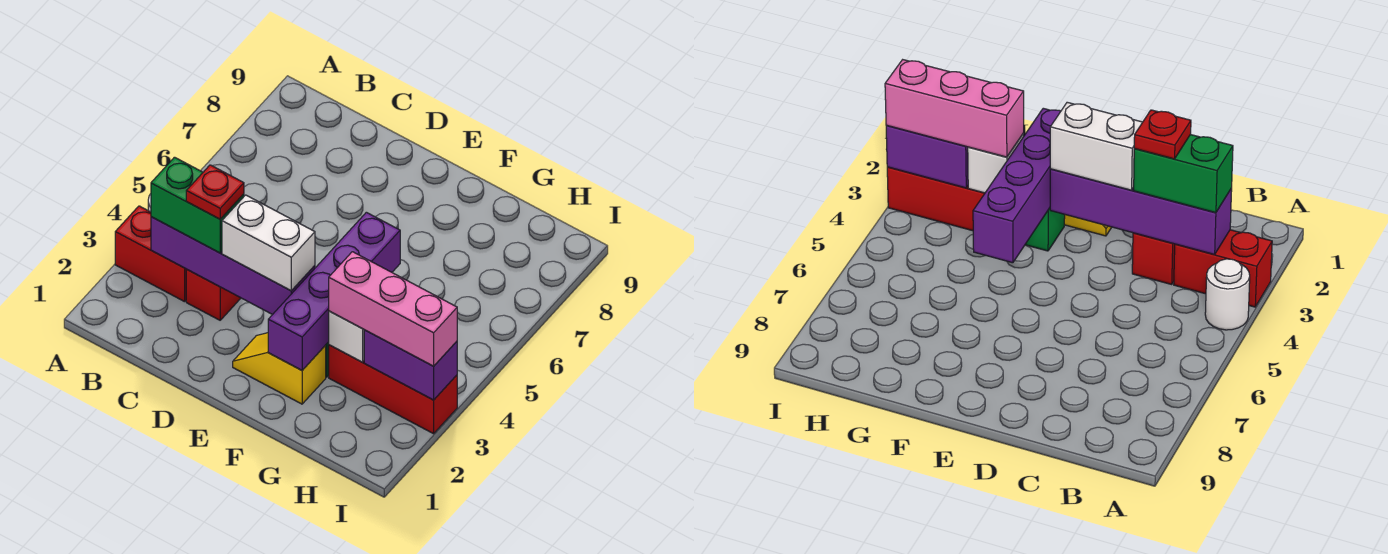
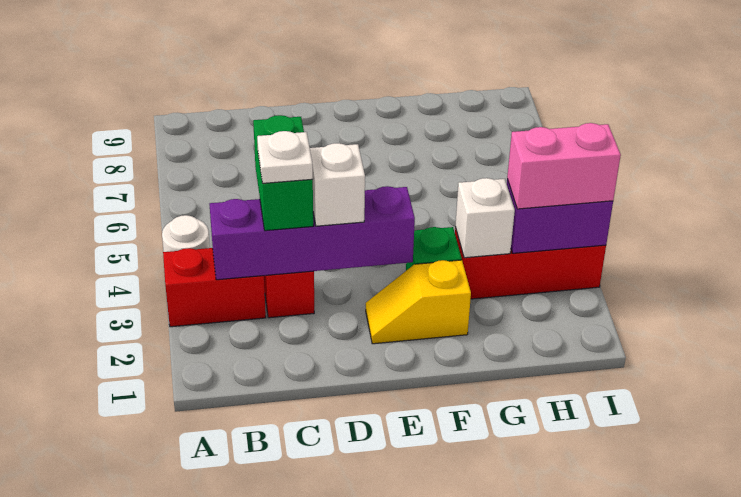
green brick B3:C3 level 3 -> green brick C3:C4 level 3
red plate C3 level 4 -> white plate C3 level 4
white brick D3:E3 level 3 -> white brick D3 level 3
purple brick F2:F5 level 2 -> none
pink brick G3:I3 level 3 -> pink brick H3:I3 level 3

